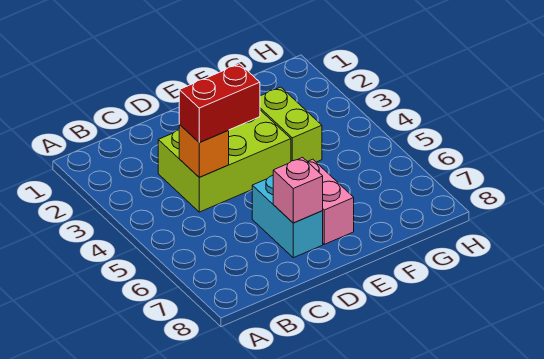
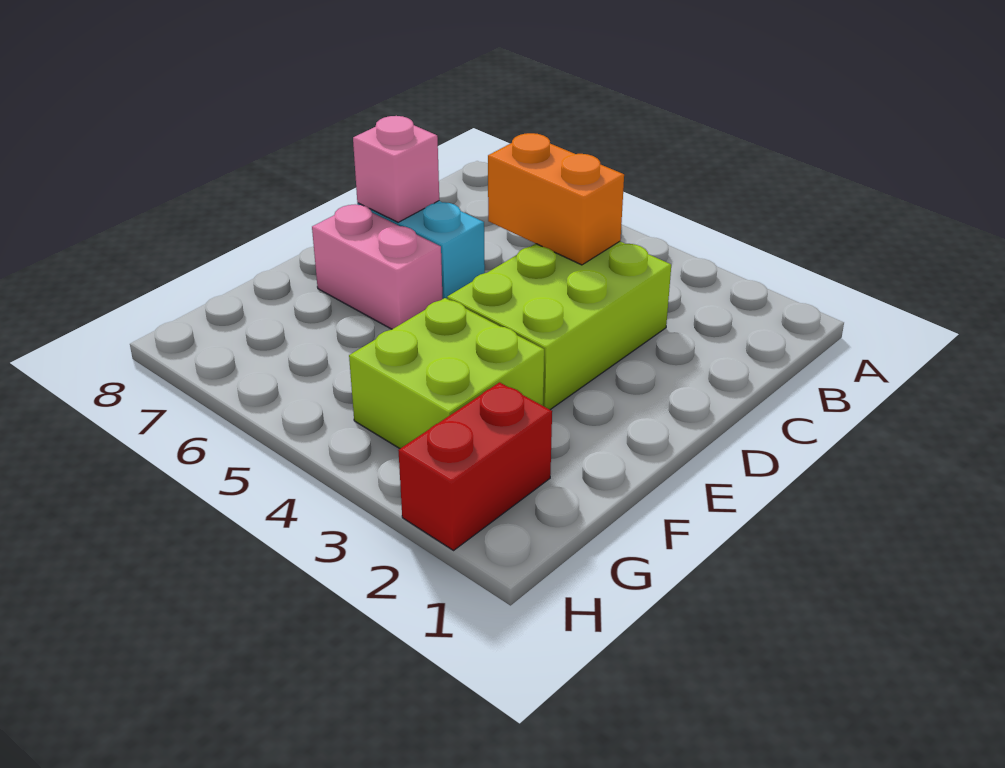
orange brick C4 level 2 -> orange brick C4:C5 level 2
red brick C4:D4 level 3 -> red brick G2:H2 level 1
lime brick F3:F4 level 1 -> lime brick F3:G4 level 1

